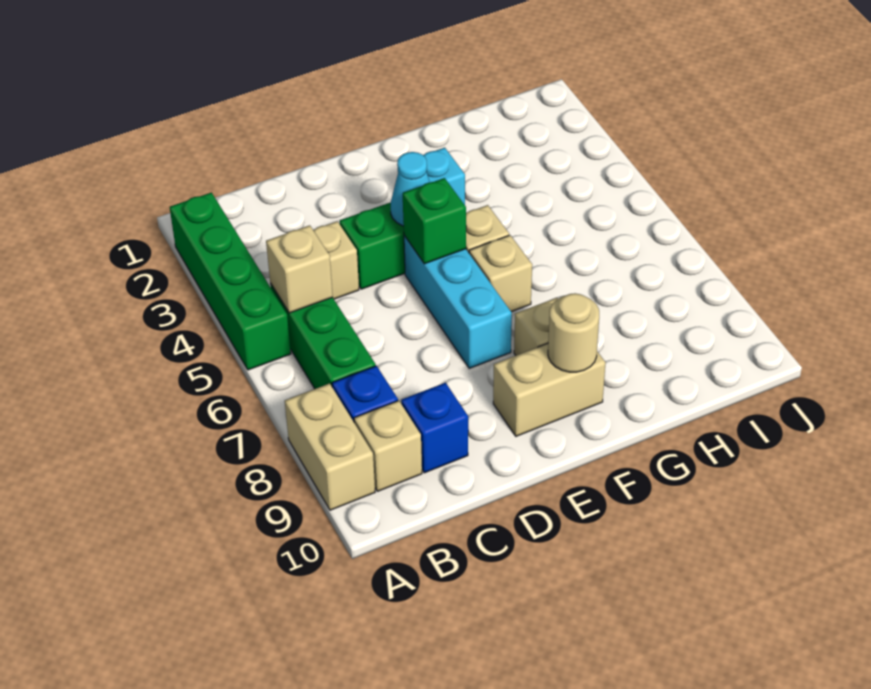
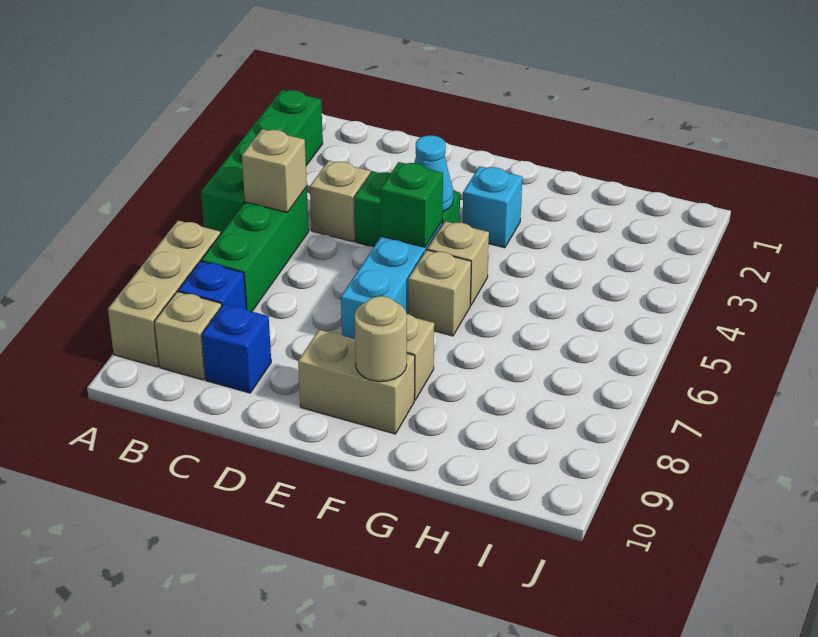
tan brick A8:A9 level 1 -> tan brick A7:A9 level 1

